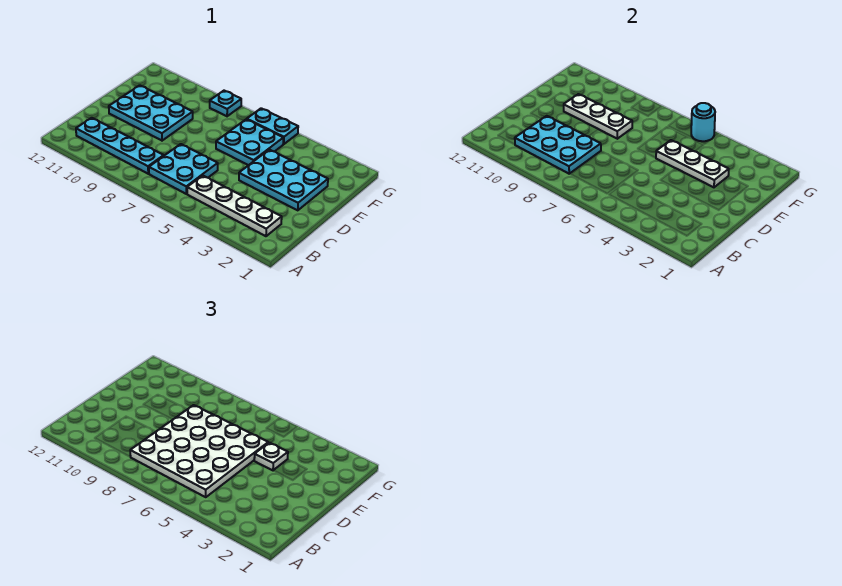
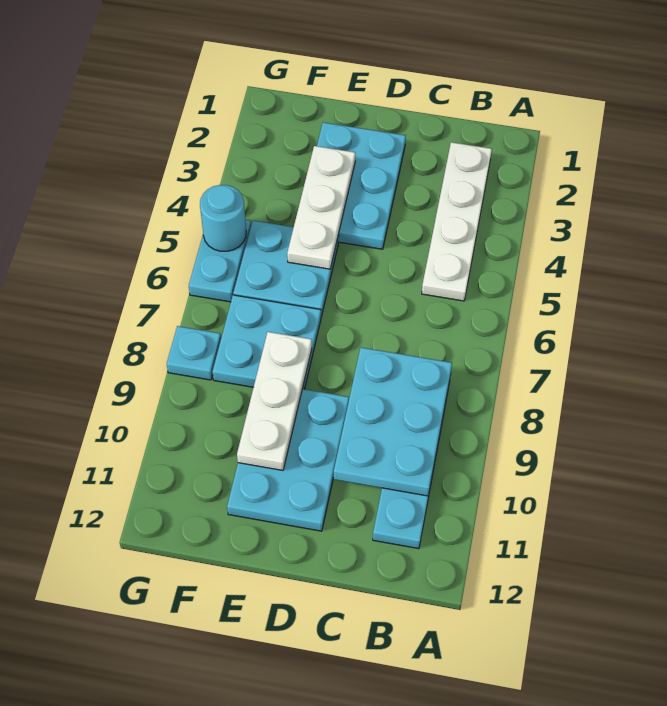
white plate B5:E8 level 3 -> none
cyan plate B6:C7 level 1 -> cyan plate E7:F8 level 1
white plate E4 level 3 -> none

